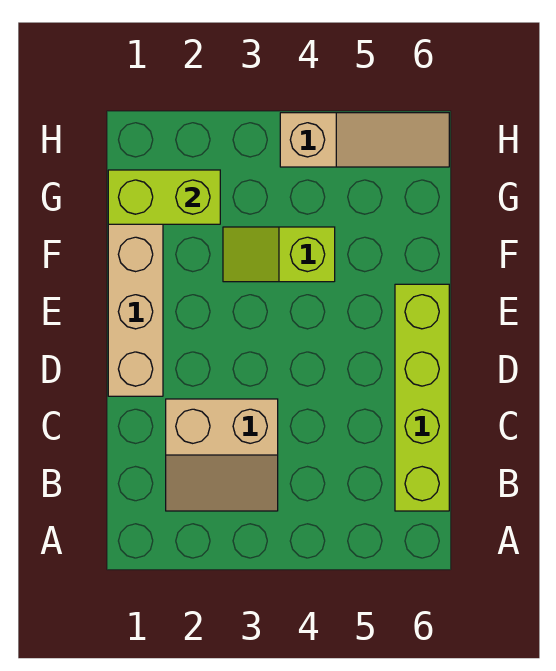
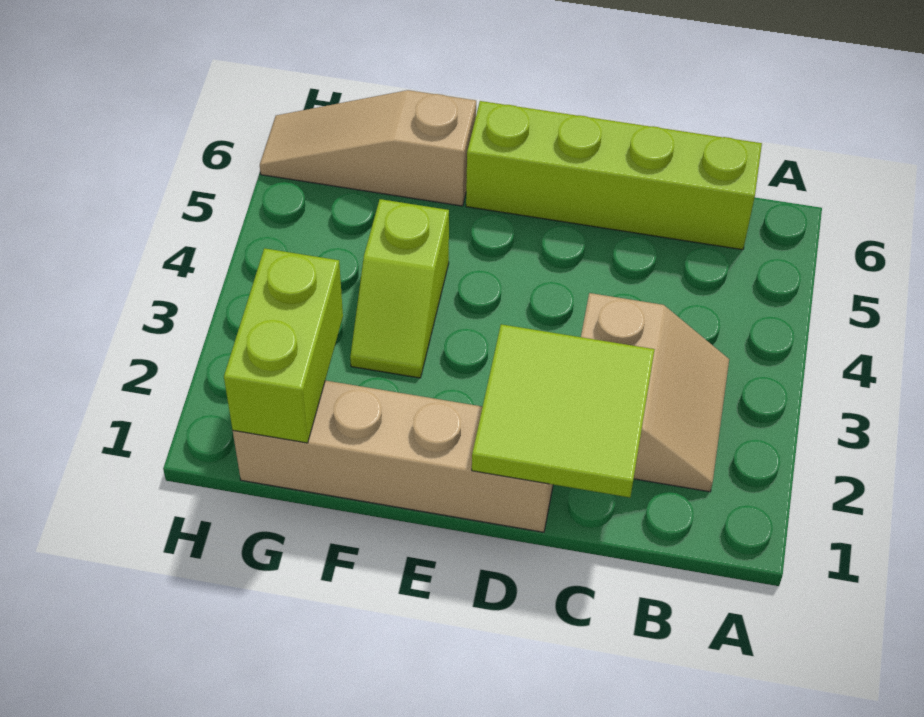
none -> lime tile C1:D2 level 2
tan slope H4:H6 level 1 top 4 -> tan slope F6:H6 level 1 top F

